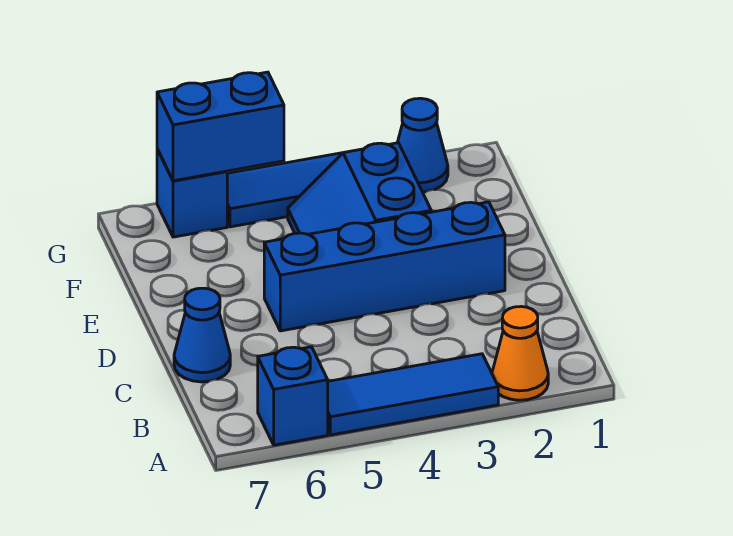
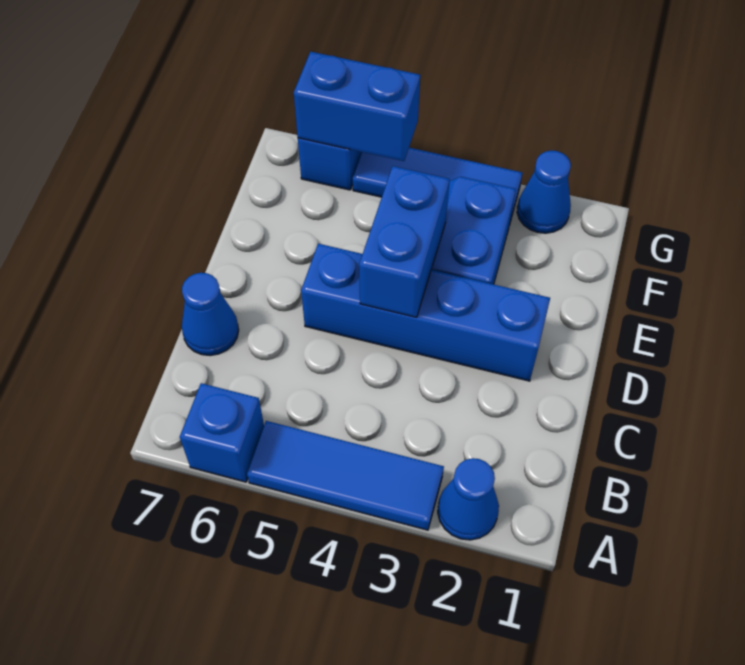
orange cone A2 level 1 -> blue cone A2 level 1
none -> blue brick D4:E4 level 2

